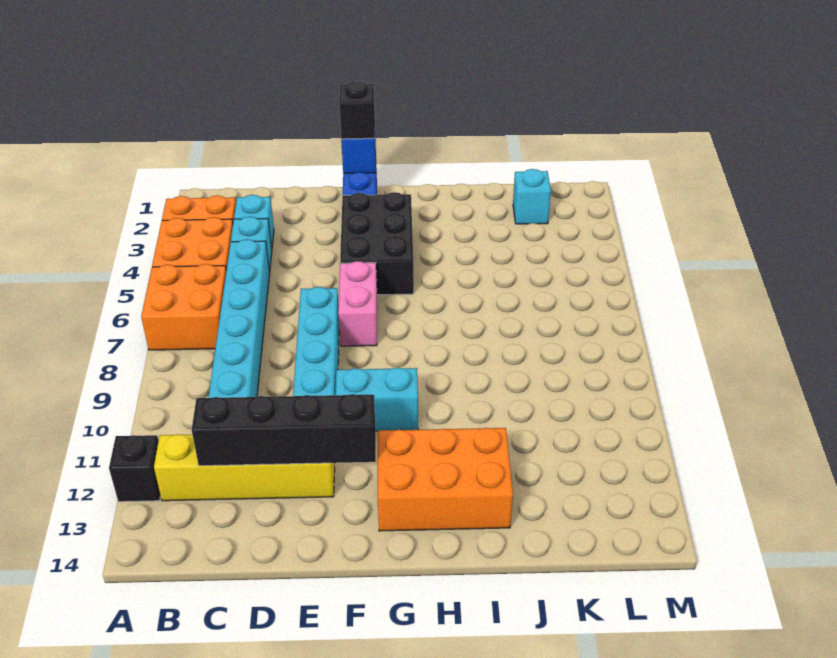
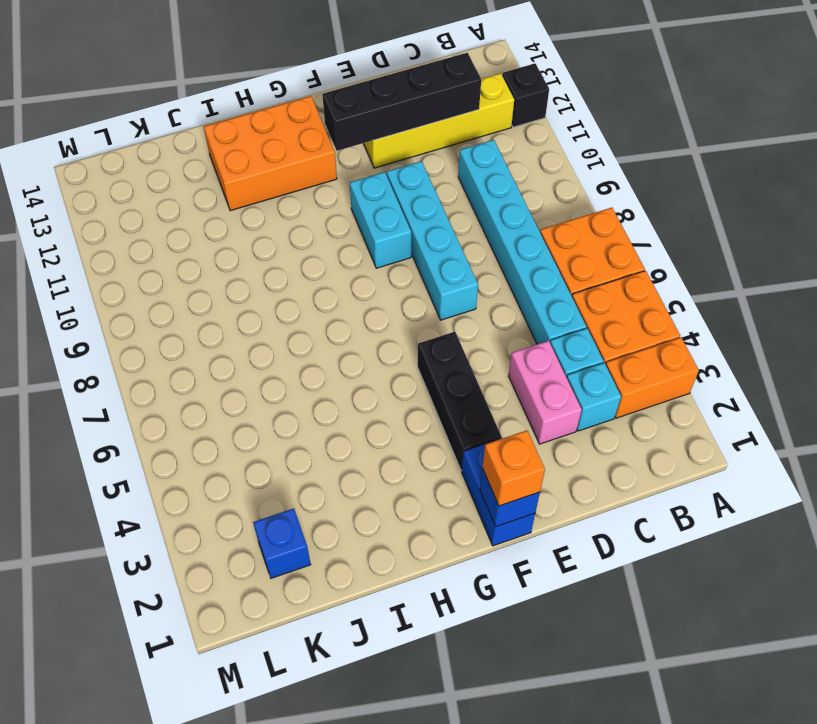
black brick F1 level 3 -> orange brick F1 level 3
black brick F3:G5 level 1 -> black brick F3:F5 level 1
pink brick F6:F7 level 1 -> pink brick D3:D4 level 1
cyan brick F10:G10 level 1 -> cyan brick F9:F10 level 1
cyan brick K2 level 1 -> blue brick K2 level 1

